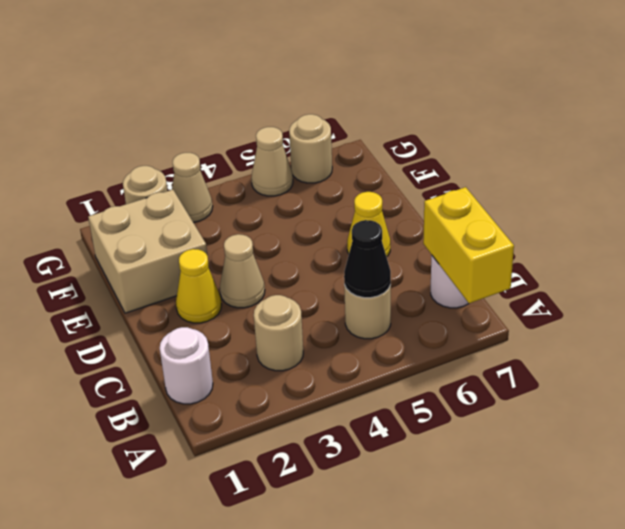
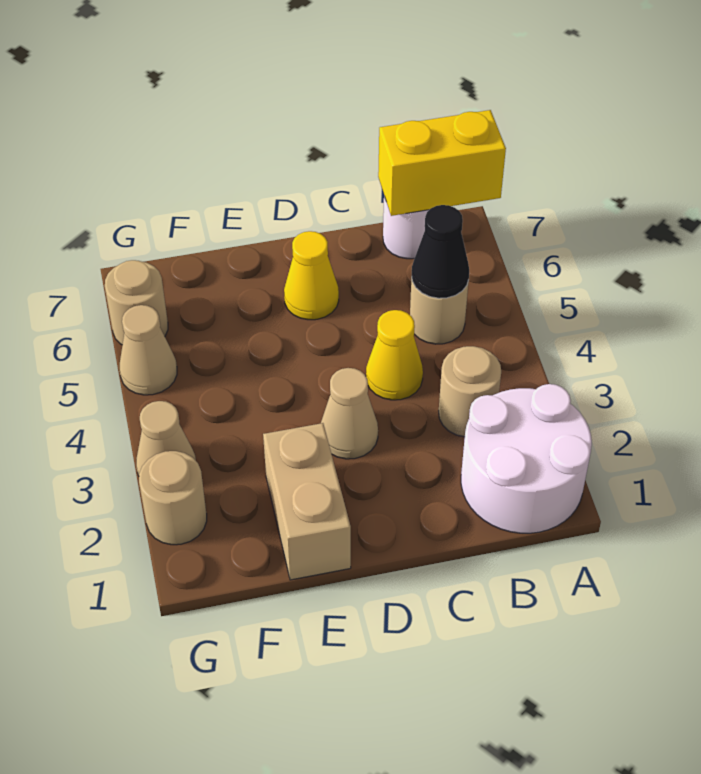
white round brick B1 level 1 -> white round brick A1:B2 level 1
yellow cone D2 level 1 -> yellow cone C4 level 1
tan brick E1:F2 level 1 -> tan brick E1:E2 level 1

